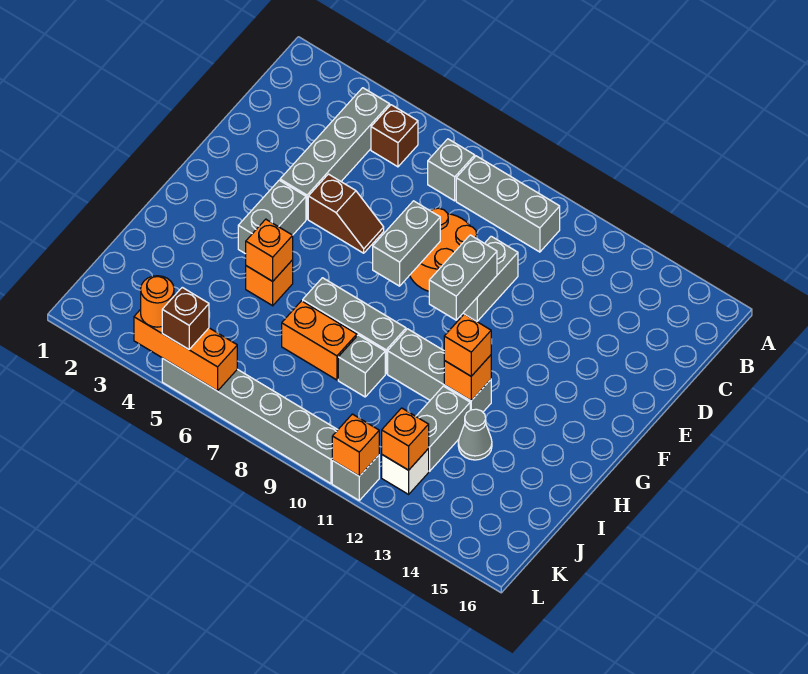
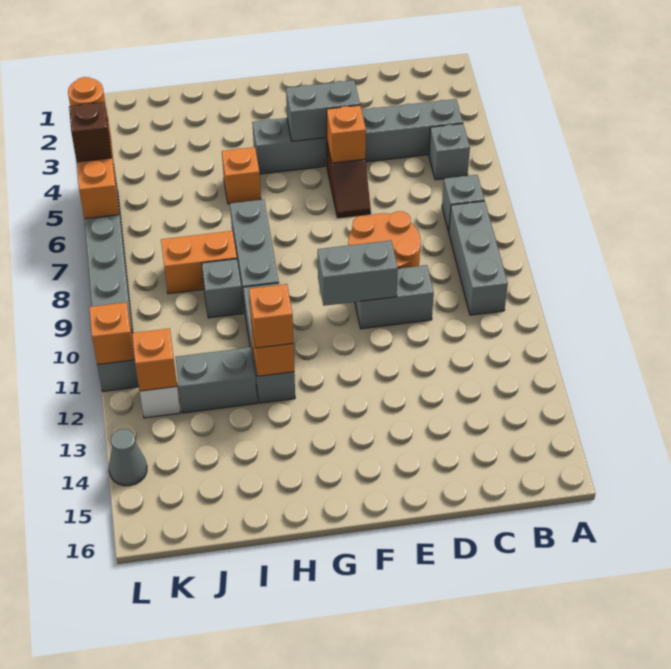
brown brick B5 level 1 -> grey brick B5 level 1
grey brick E8:F8 level 2 -> grey brick E4:F4 level 2
orange brick H5 level 2 -> orange brick E5 level 2
orange brick I7:I8 level 1 -> orange brick I8:J8 level 1
grey cone I13 level 1 -> grey cone L14 level 1

